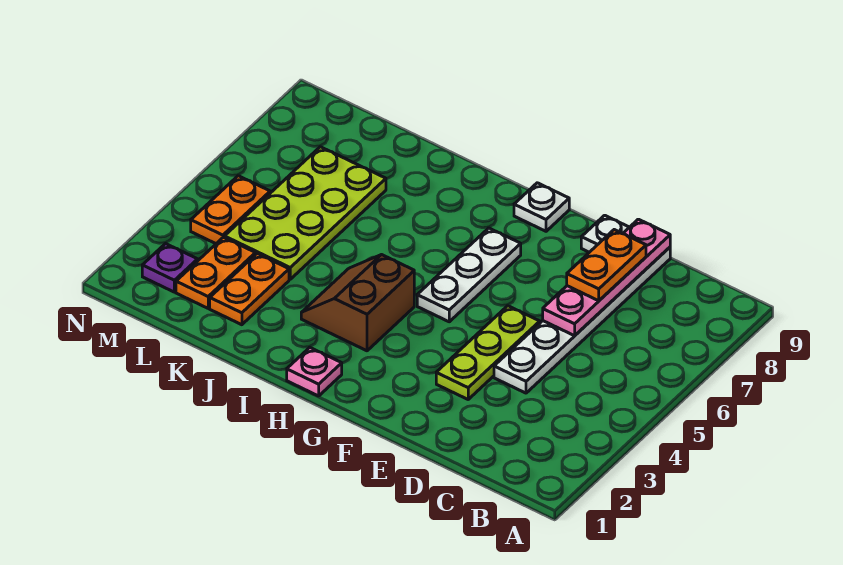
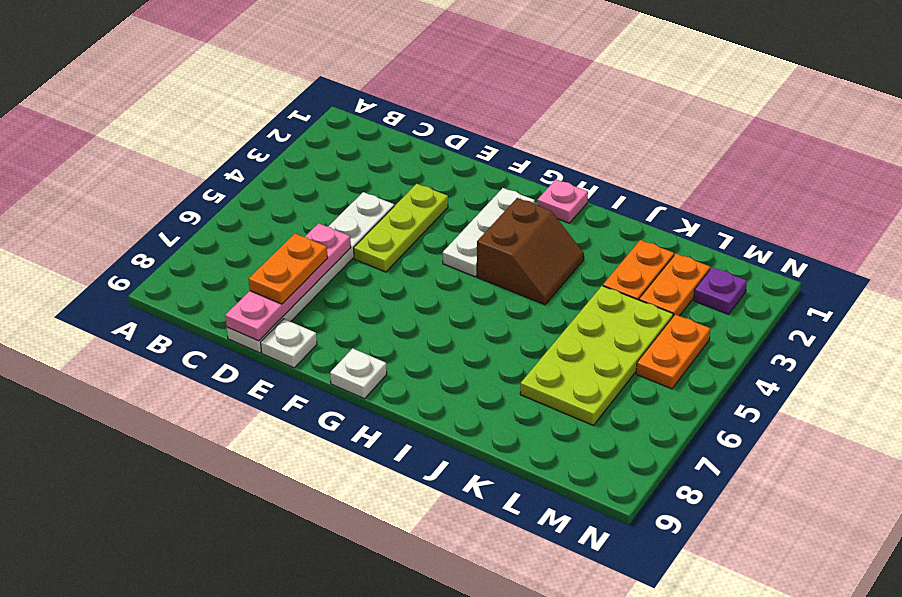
white plate G5:G7 level 1 -> white plate G2:G4 level 1

